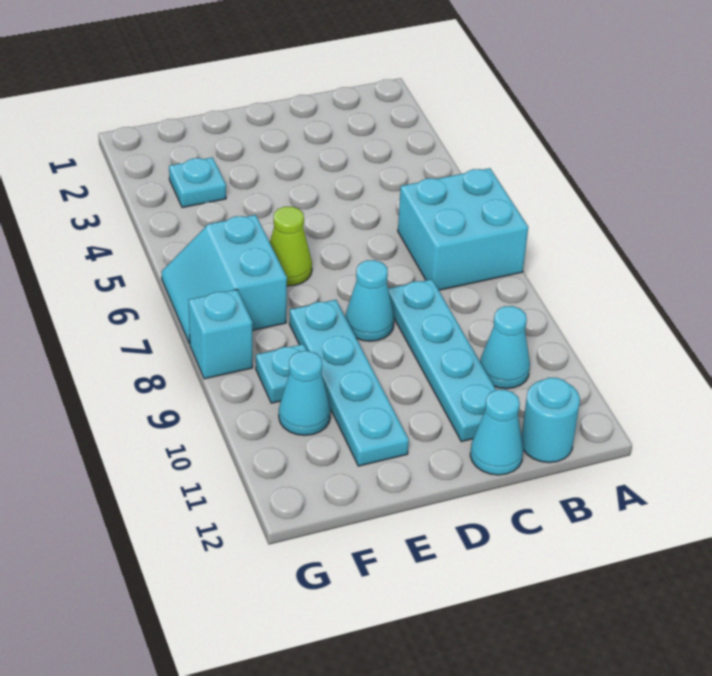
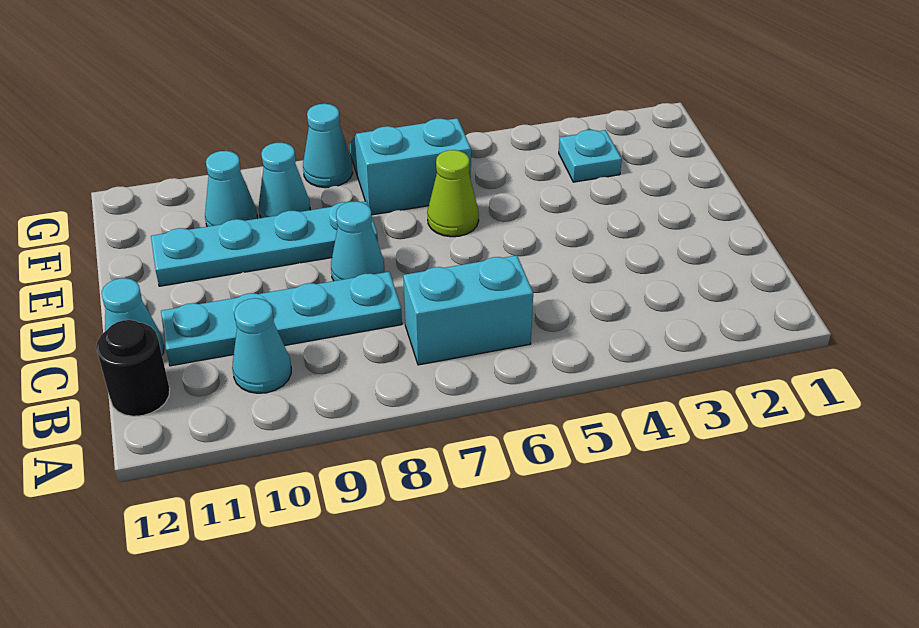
cyan brick A6:B7 level 1 -> cyan brick B6:B7 level 1
cyan round brick B12 level 1 -> black round brick B12 level 1
cyan plate F9 level 1 -> cyan cone F9 level 1
cyan brick G8 level 1 -> cyan cone G8 level 1

